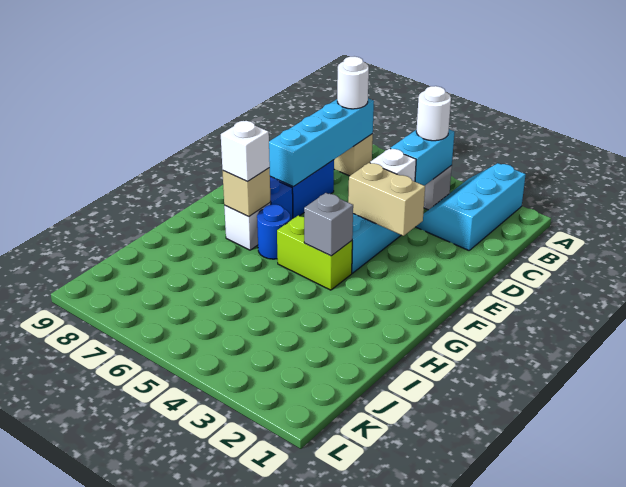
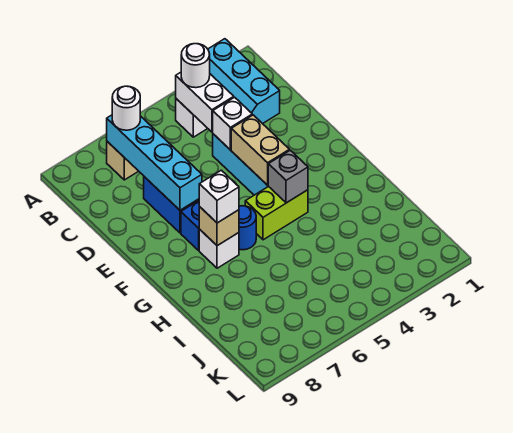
cyan brick B4:C4 level 2 -> white brick B4:C4 level 2
tan brick E3:E4 level 2 -> tan brick E4:F4 level 2

